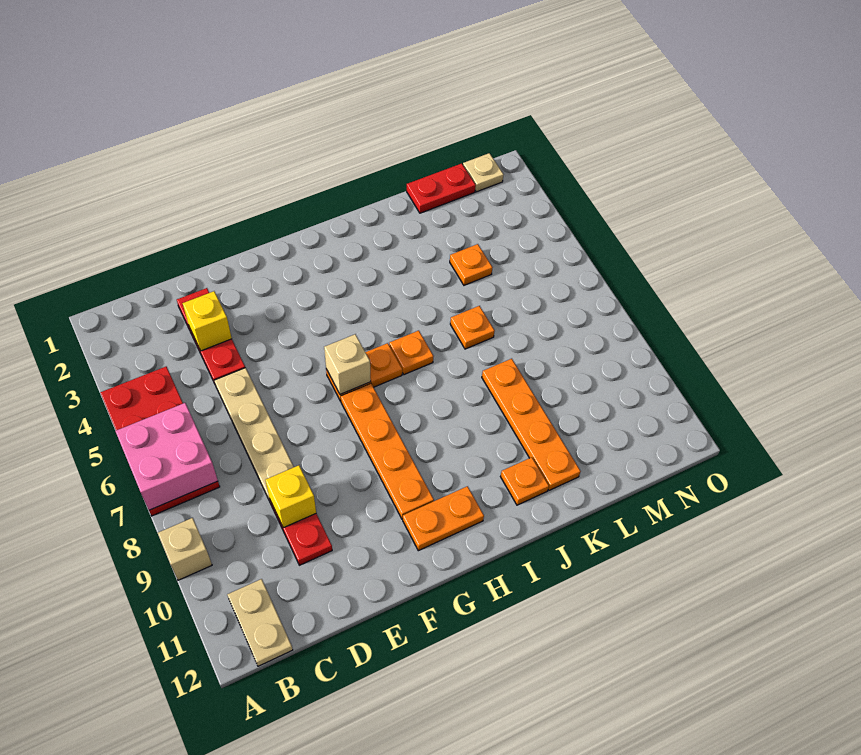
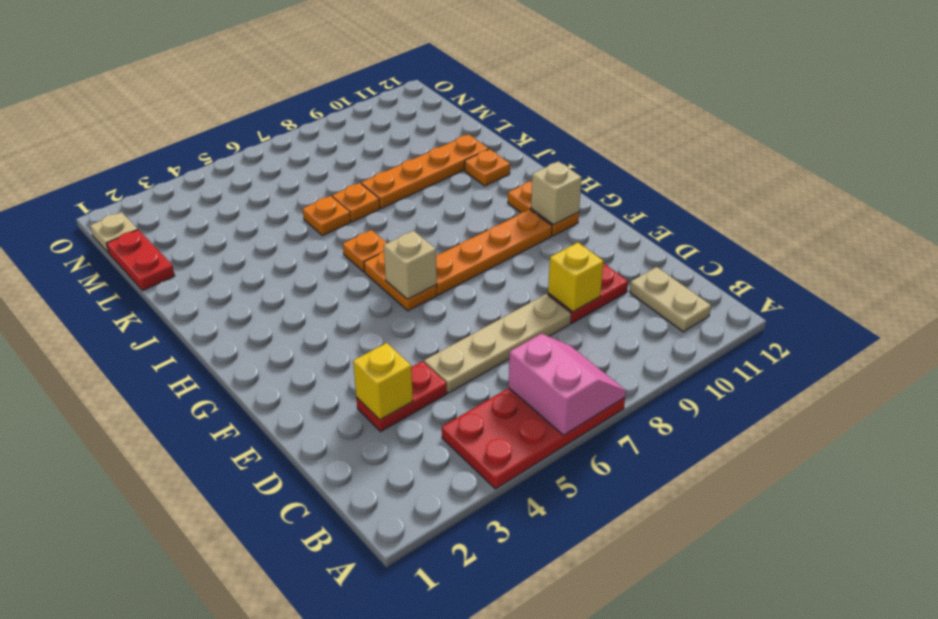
pink brick A6:B7 level 2 -> pink slope A6:B7 level 2 top 6
tan brick A9 level 1 -> tan brick G11 level 2
tan plate B11:B12 level 1 -> tan plate B11:C11 level 1
red plate D2:D4 level 1 -> red plate D3:D4 level 1
orange plate L4 level 1 -> orange plate K7 level 1

